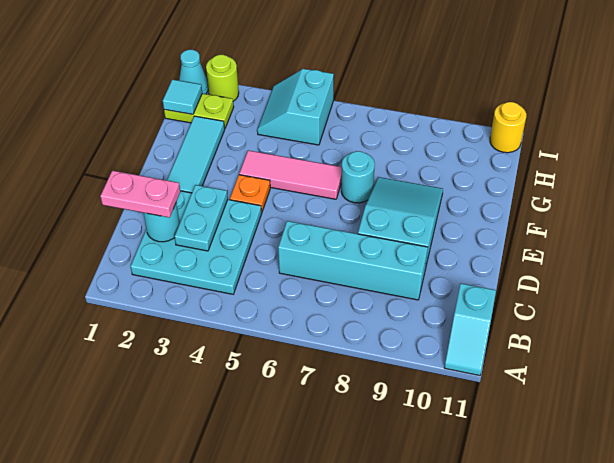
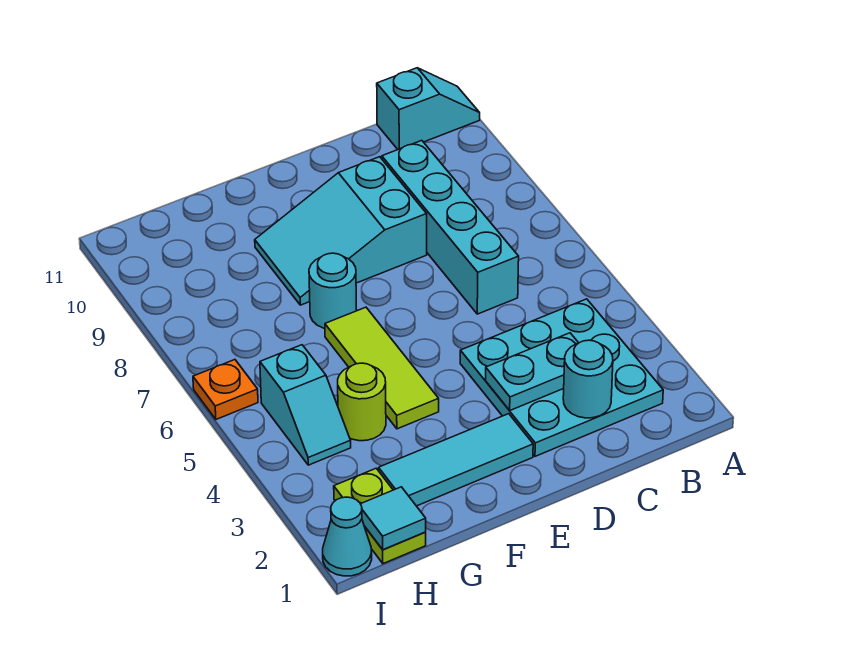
pink plate C1:C2 level 3 -> none
orange plate E4 level 1 -> orange plate I6 level 1
pink tile F4:F6 level 1 -> lime tile F4:F6 level 1
cyan slope H4:I5 level 1 top 5 -> cyan slope H4:H5 level 1 top 5
lime round brick I2 level 1 -> lime round brick G4 level 1
yellow round brick I11 level 1 -> none

